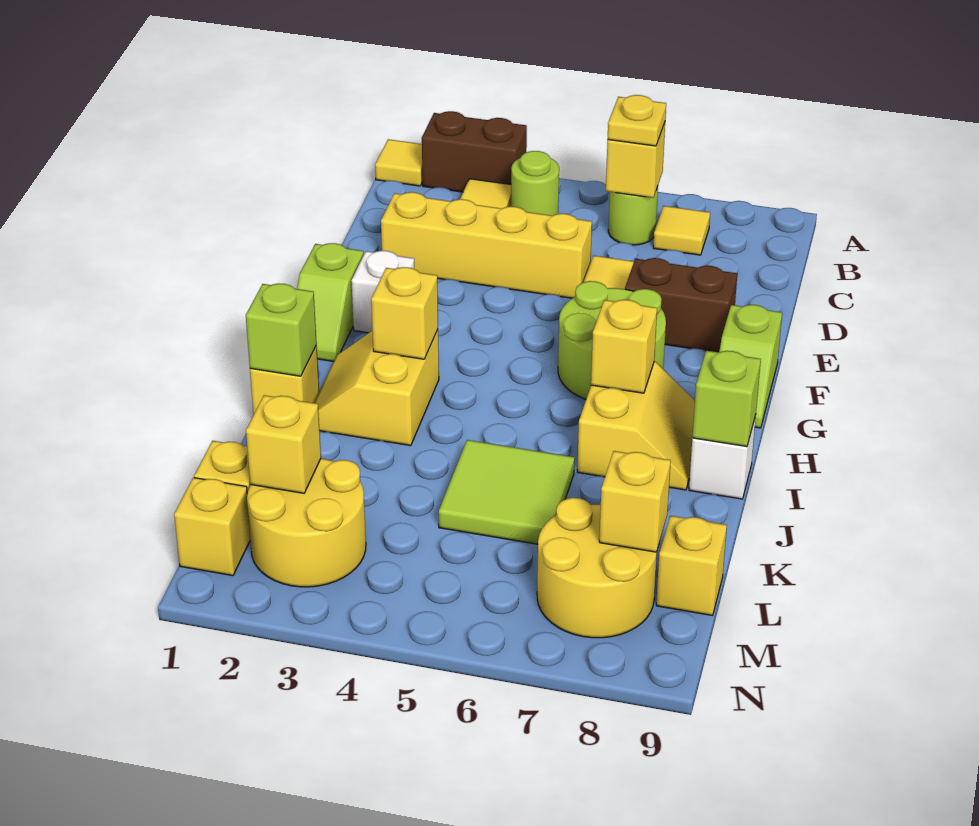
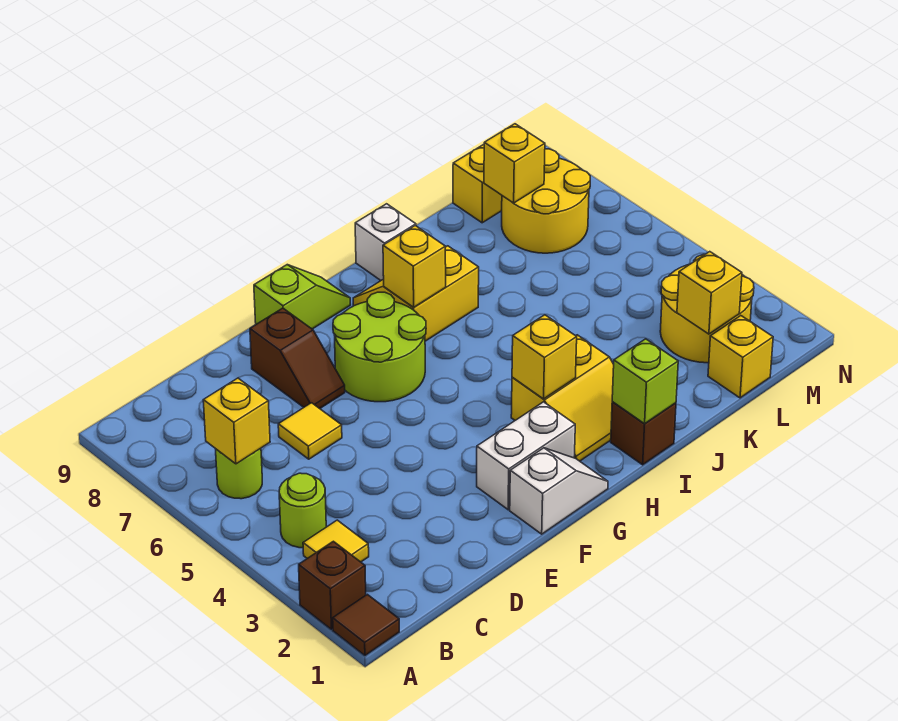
yellow tile A1 level 1 -> brown tile A1 level 1
brown brick A2:A3 level 1 -> brown brick A2 level 1
yellow plate B6 level 3 -> none
yellow tile B7 level 1 -> none
yellow brick D2:D5 level 1 -> none
brown brick E7:E8 level 1 -> brown slope E7:E8 level 1 top 8
lime slope F1:G1 level 1 top F -> white slope F1:G1 level 1 top F
white brick F2 level 1 -> white brick F2:G2 level 1
yellow brick I1 level 1 -> brown brick I1 level 1
lime brick I9 level 2 -> none
lime tile J5:K6 level 1 -> none
yellow brick M1 level 1 -> none

